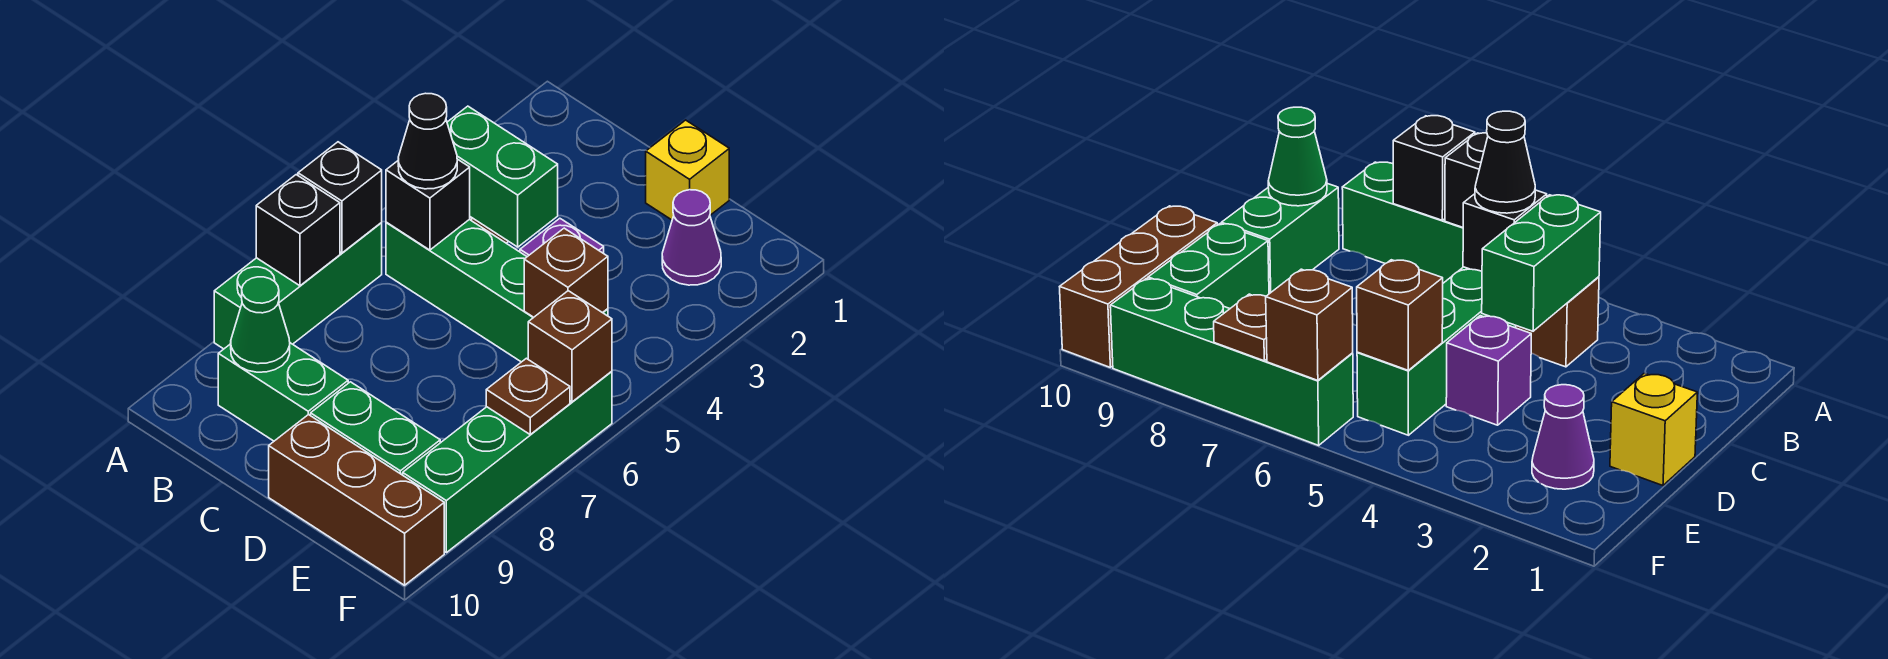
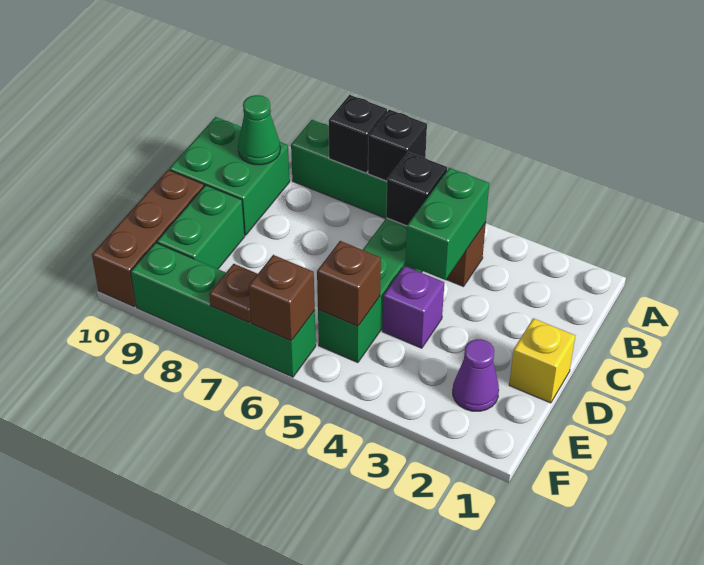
black cone B5 level 3 -> none
green brick B9:C9 level 1 -> green brick B9:C10 level 1

